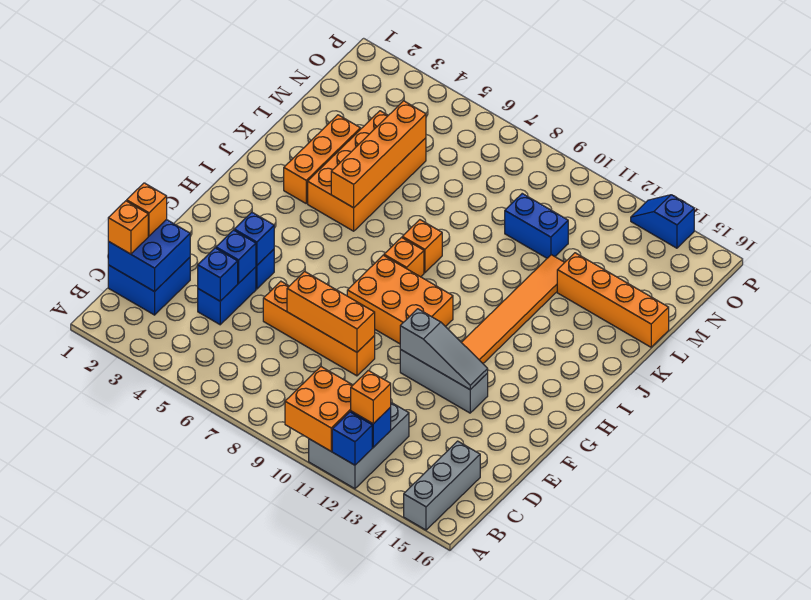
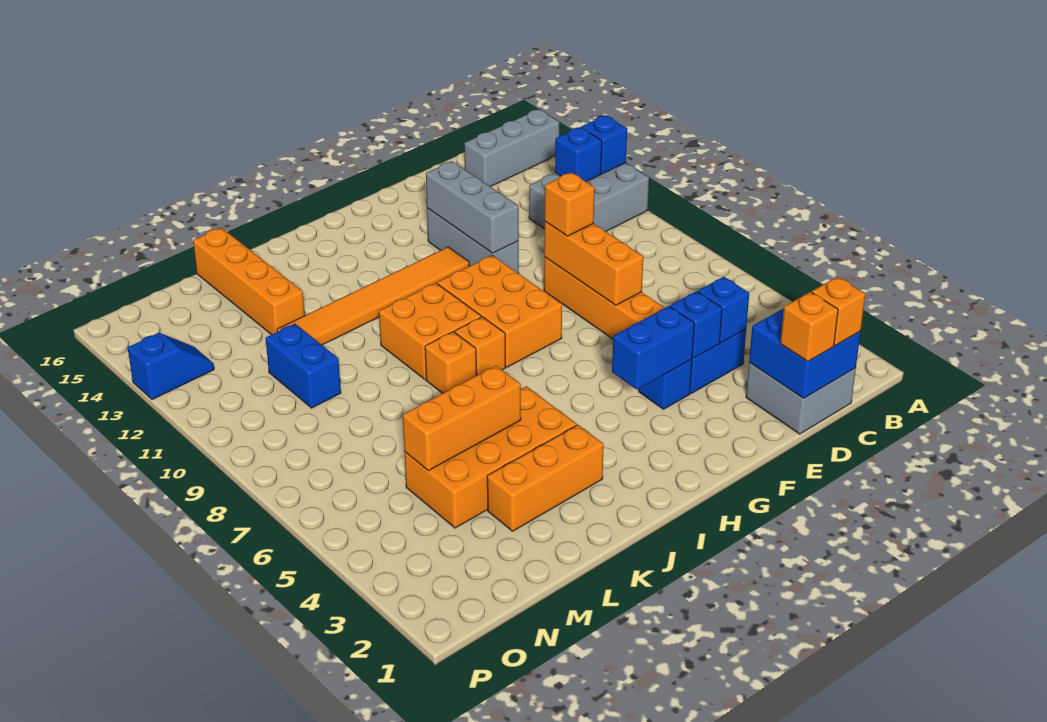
orange brick A10:B11 level 2 -> orange brick I9:J10 level 1
orange brick B12 level 3 -> orange brick E9 level 3
blue brick C1:D2 level 1 -> grey brick C1:D2 level 1
blue brick F4 level 2 -> blue brick F4:G4 level 2
grey slope F11:F13 level 2 top 11 -> grey brick F11:F13 level 2
orange brick J5:M5 level 2 -> orange brick K5:M5 level 2
blue slope P13:P14 level 1 top 14 -> blue slope O13:P13 level 1 top P

